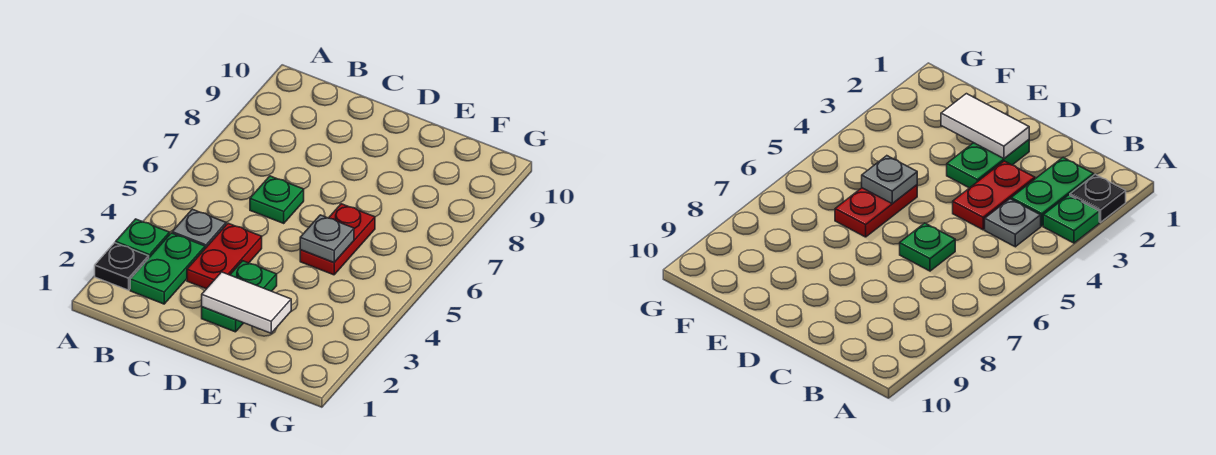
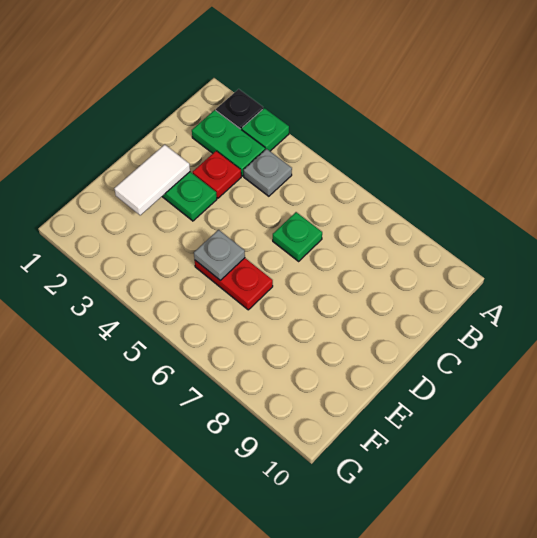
red plate C3:C4 level 1 -> red plate C3 level 1

